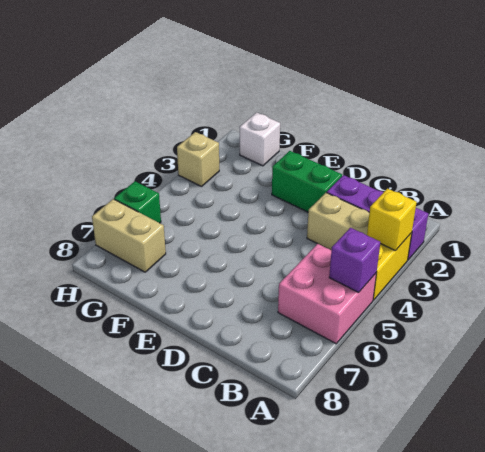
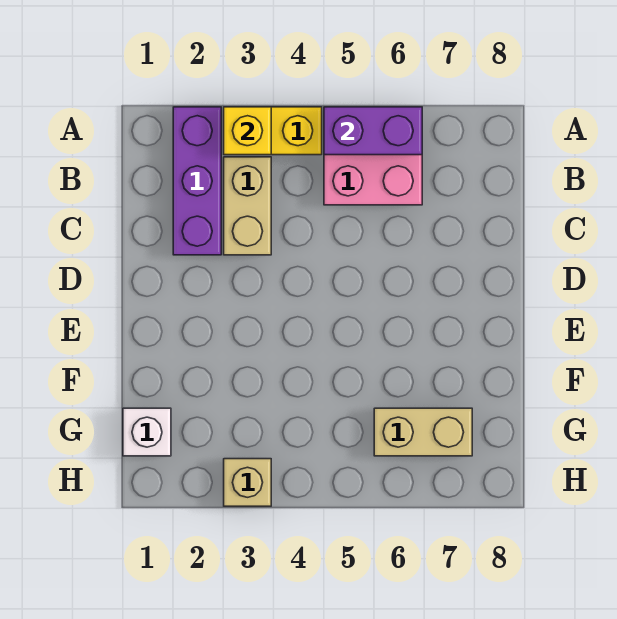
purple brick A5 level 2 -> purple brick A5:A6 level 2
green brick D2:E2 level 1 -> none
tan brick G7:H7 level 1 -> tan brick G6:G7 level 1
green brick H6 level 1 -> none

